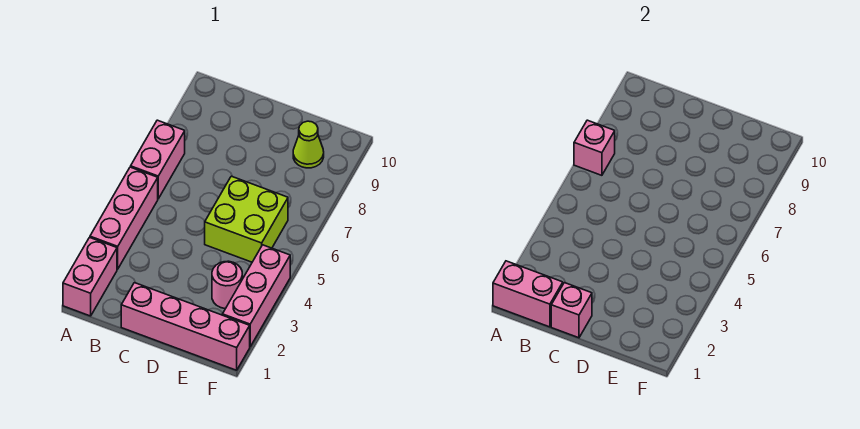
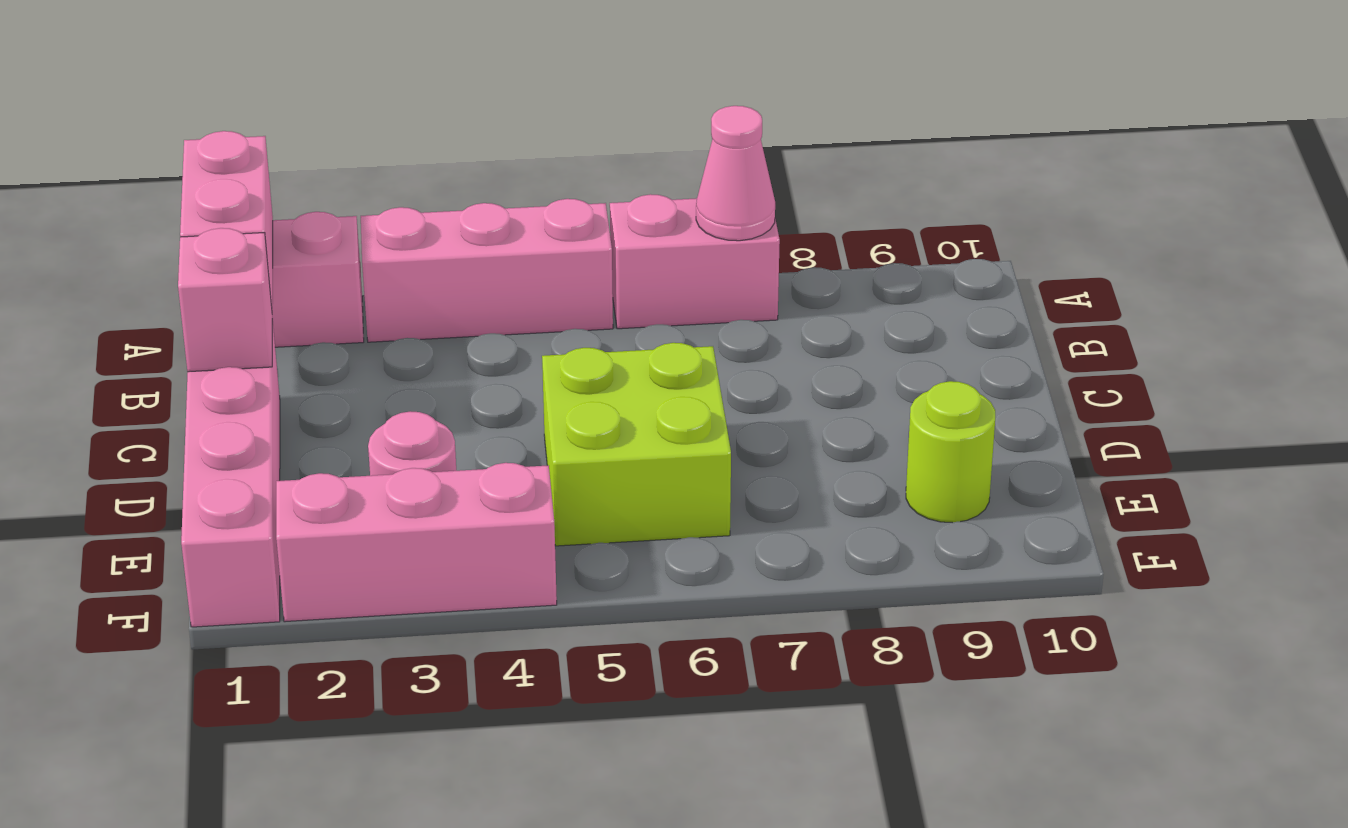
pink brick A7 level 2 -> pink cone A7 level 2
lime cone E9 level 1 -> lime round brick E9 level 1

